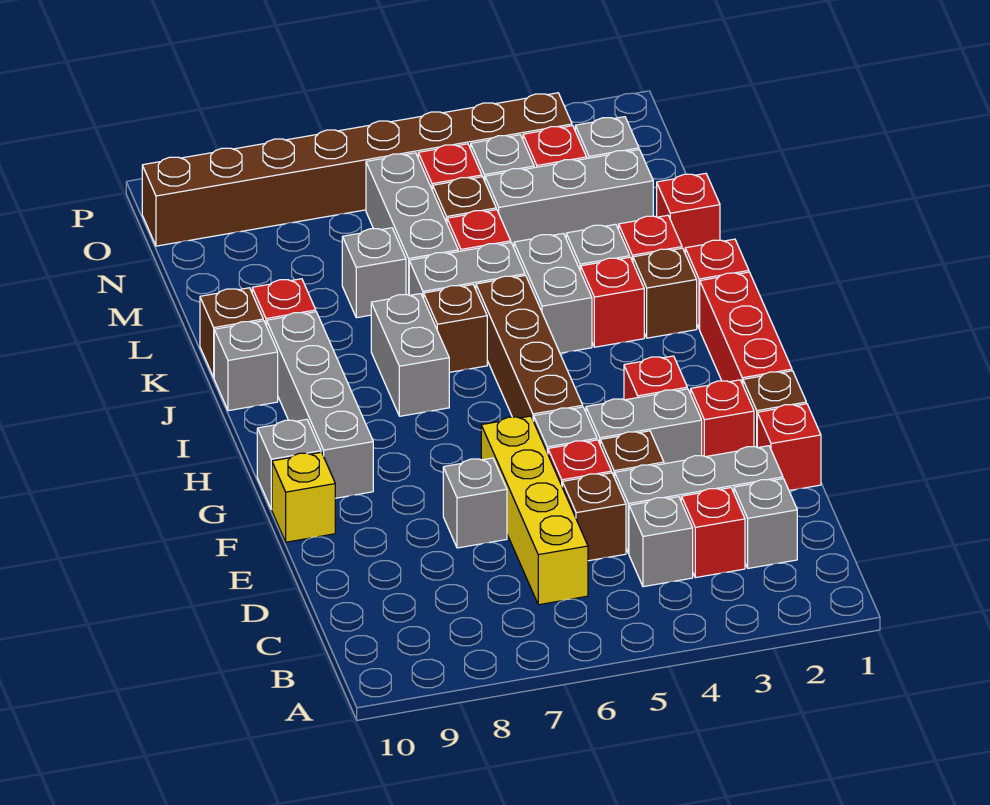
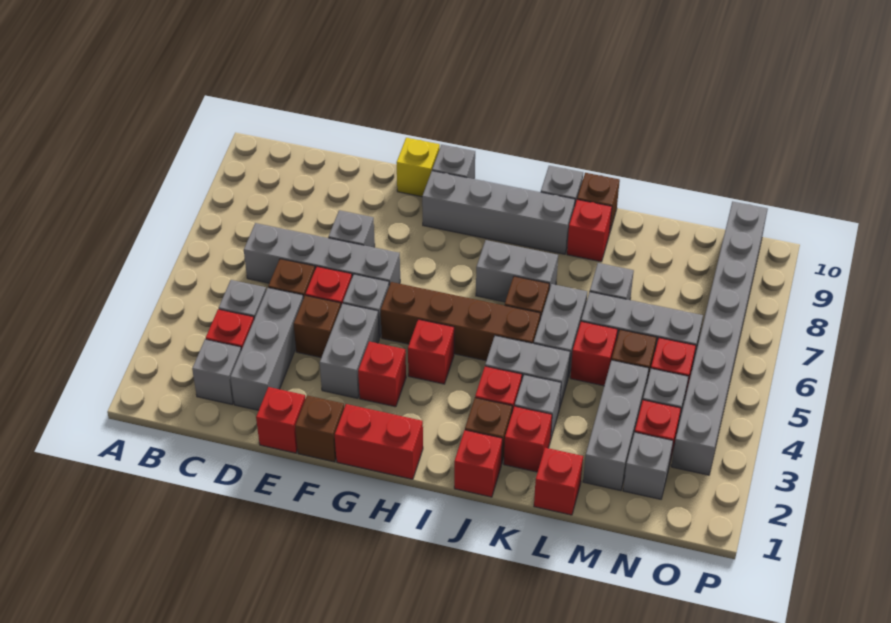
yellow brick C6:F6 level 1 -> grey brick C6:F6 level 1
red brick F2 level 1 -> red brick H4 level 1
red brick G1:I1 level 1 -> red brick G1:H1 level 1
brown brick O3:O10 level 1 -> grey brick O3:O10 level 1

